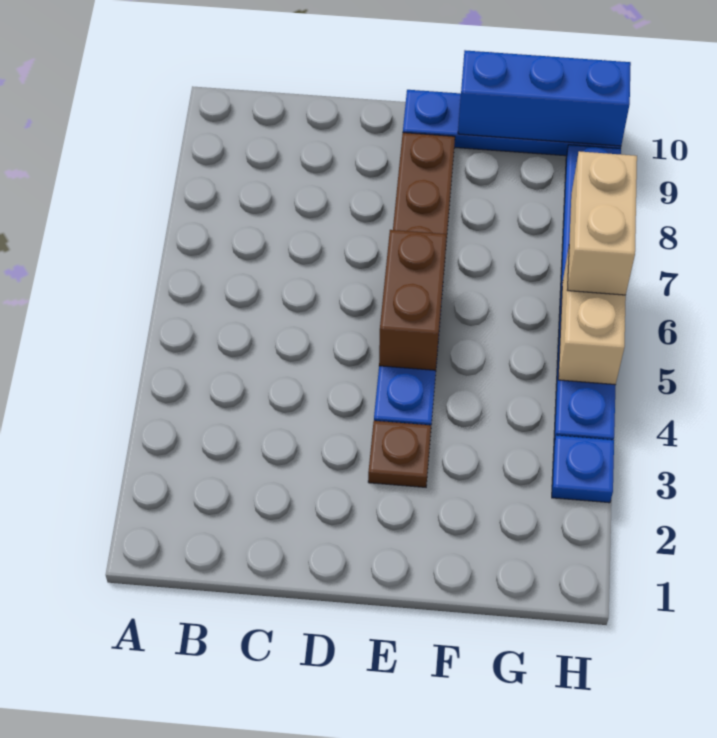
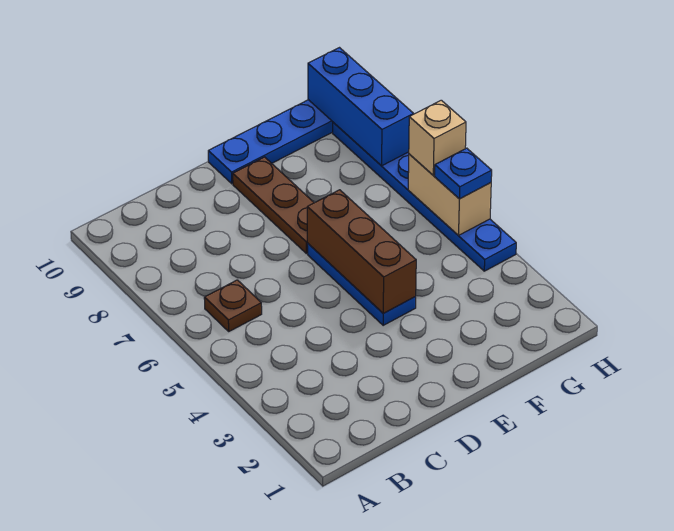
brown plate E3 level 1 -> brown plate B6 level 1
brown brick E5:E6 level 2 -> brown brick E4:E6 level 2
blue brick F10:H10 level 2 -> blue brick H8:H10 level 2
blue plate H3 level 1 -> blue plate H5 level 3
tan brick H6:H7 level 3 -> tan brick H6 level 3

